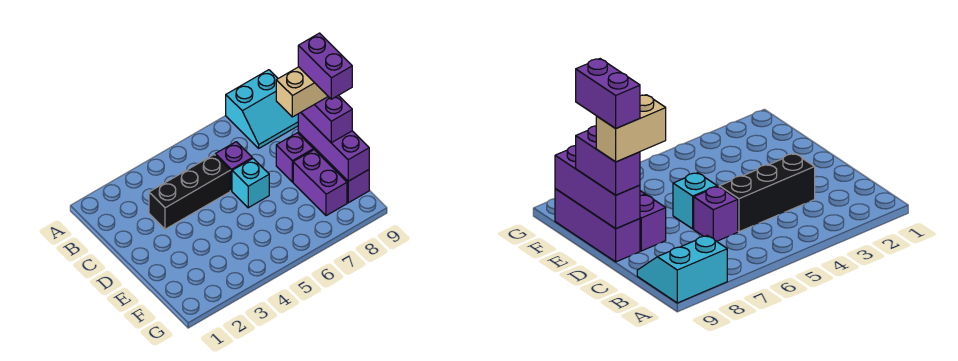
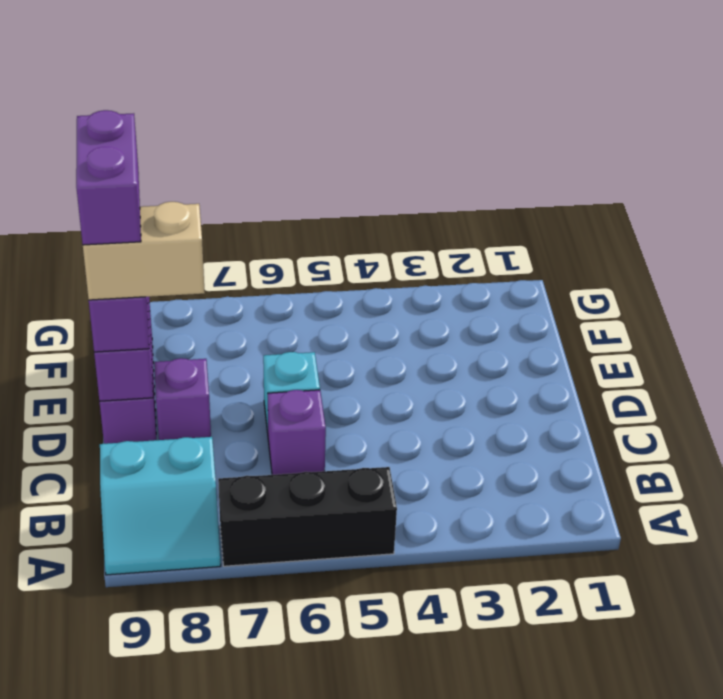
cyan slope A8:B9 level 1 top A -> cyan slope A8:B9 level 1 top B
black brick C3:C5 level 1 -> black brick A5:A7 level 1
purple brick E8:F8 level 1 -> none

